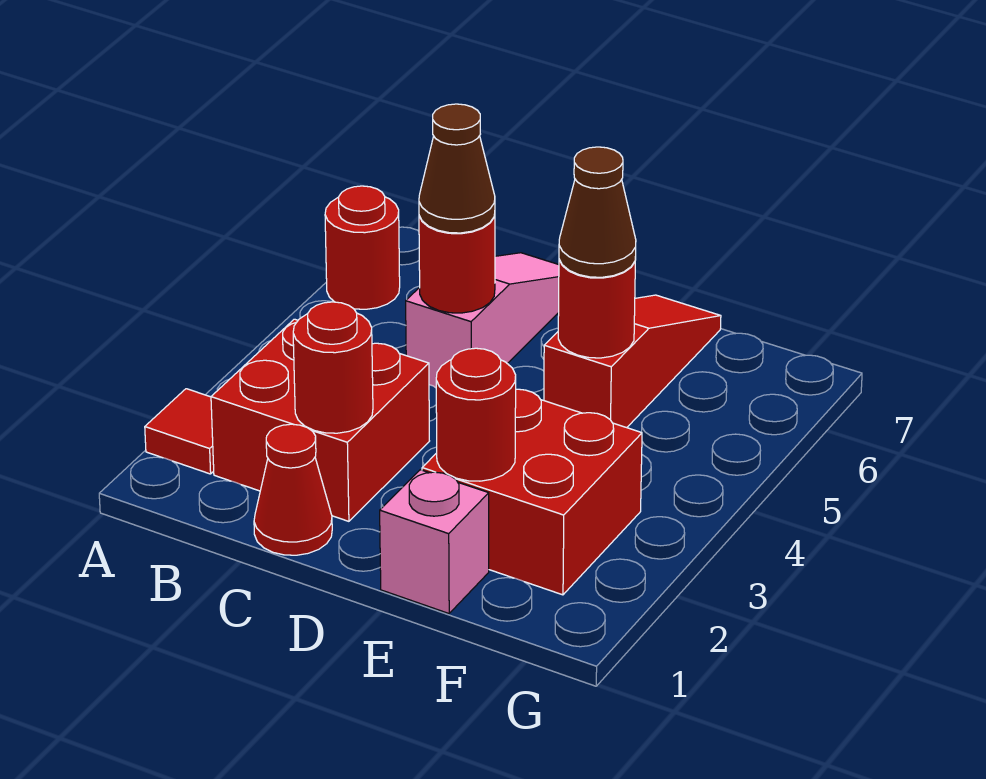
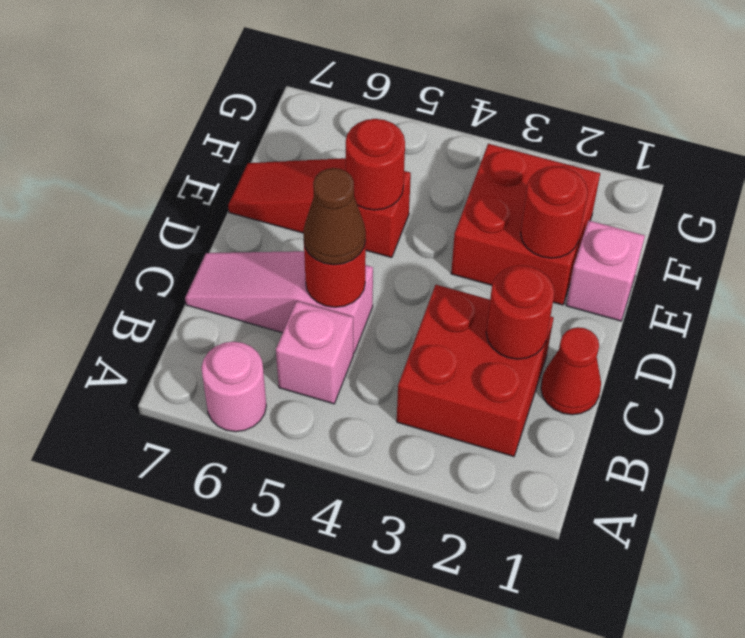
red tile A2 level 1 -> none
red round brick A6 level 1 -> pink round brick A6 level 1
none -> pink brick B5 level 1
brown cone E5 level 3 -> none

